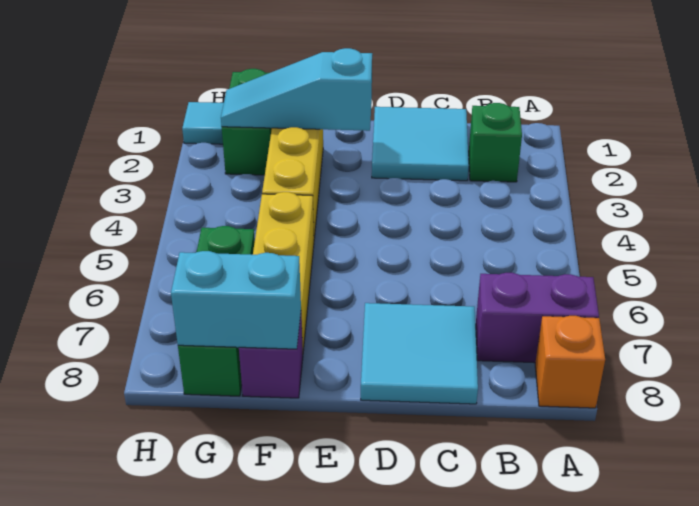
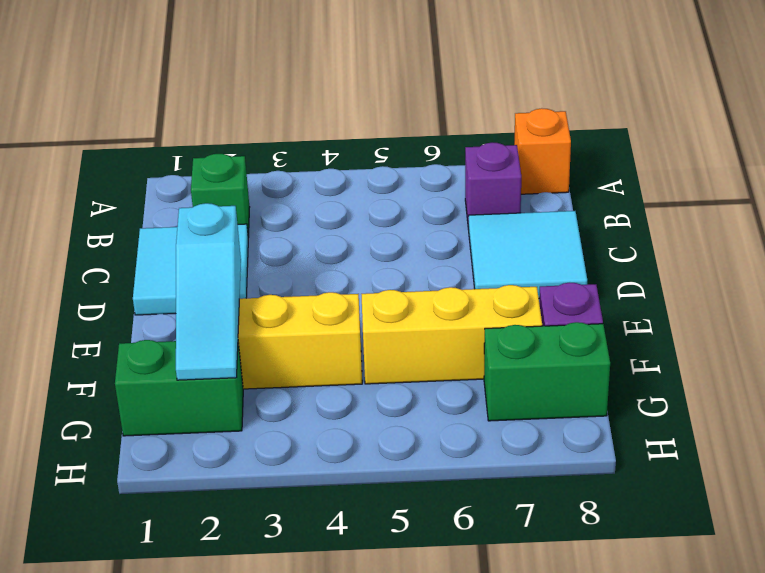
purple brick A7:B7 level 1 -> purple brick B7 level 1
cyan brick F8:G8 level 2 -> none
green brick G6:G8 level 1 -> green brick G7:G8 level 1
cyan tile H1 level 1 -> none

